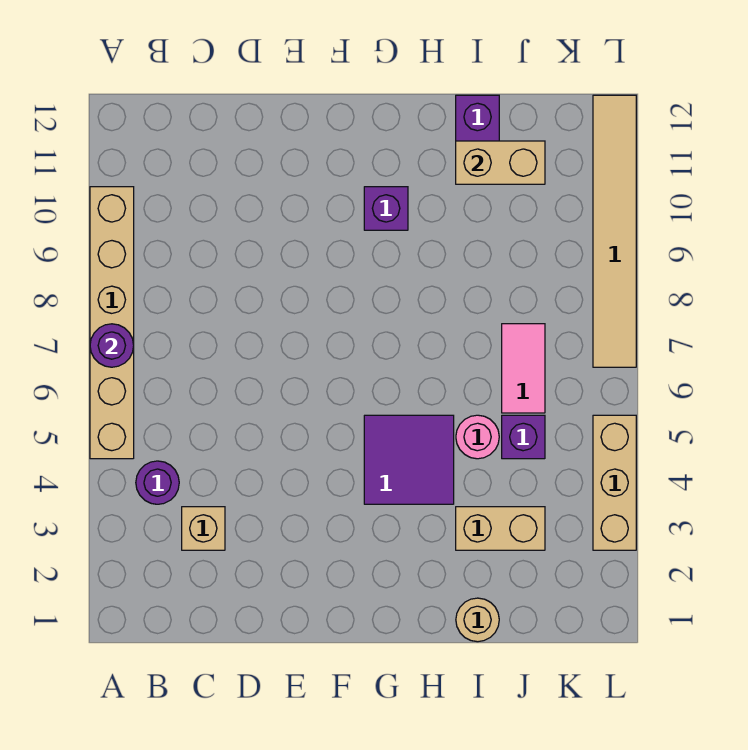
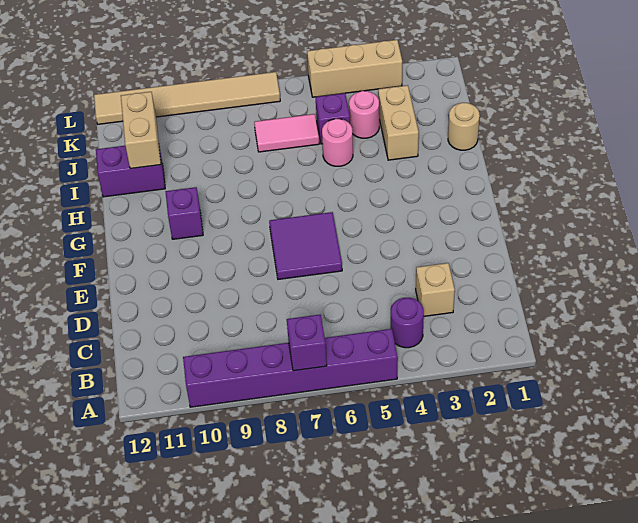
tan brick A5:A10 level 1 -> purple brick A5:A10 level 1
purple round brick A7 level 2 -> purple brick A7 level 2
purple tile G4:H5 level 1 -> purple tile E6:F7 level 1
none -> pink round brick J4 level 1

